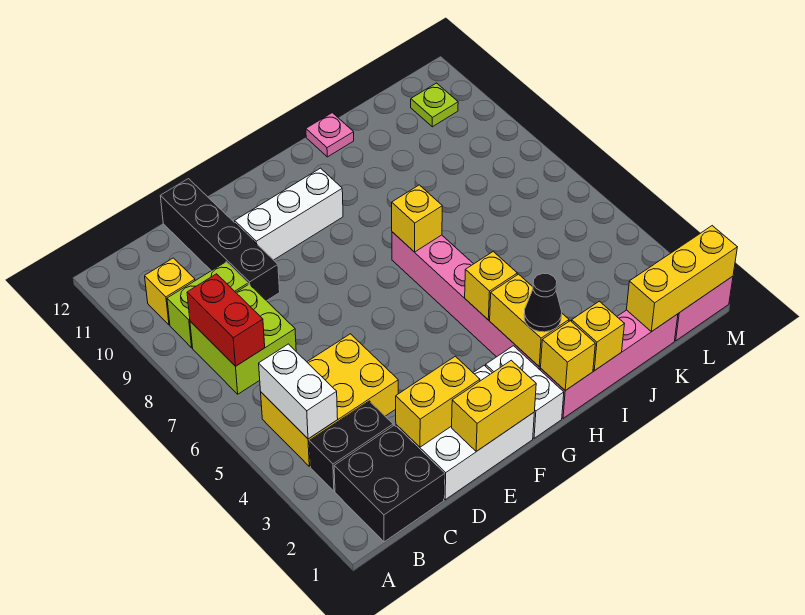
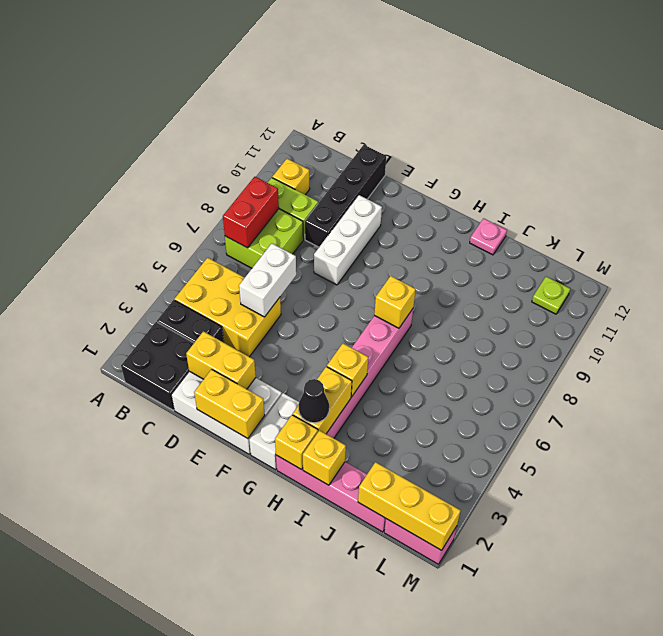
white brick B4:B5 level 2 -> white brick D5:D6 level 2
white brick E10:G10 level 1 -> white brick E8:E10 level 1

